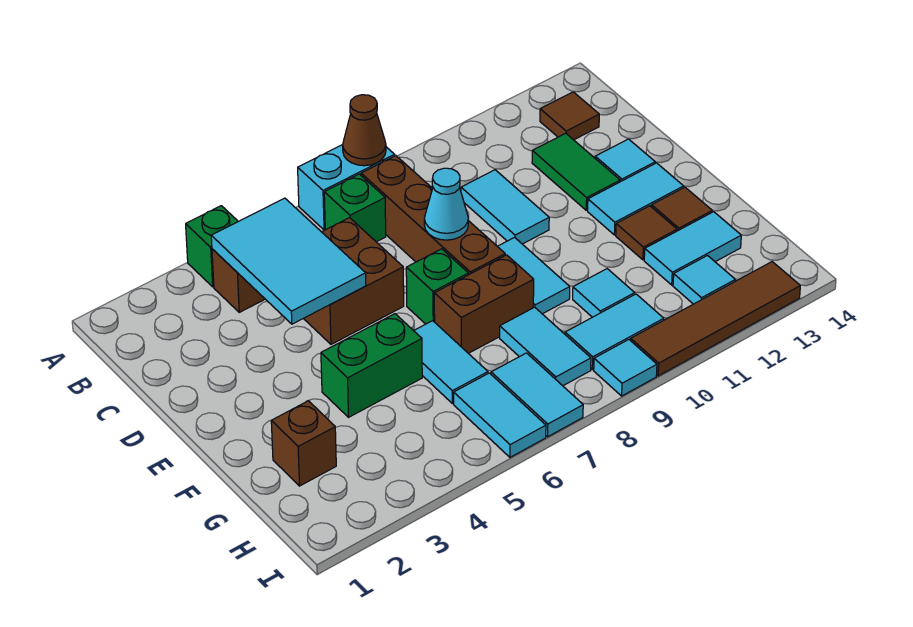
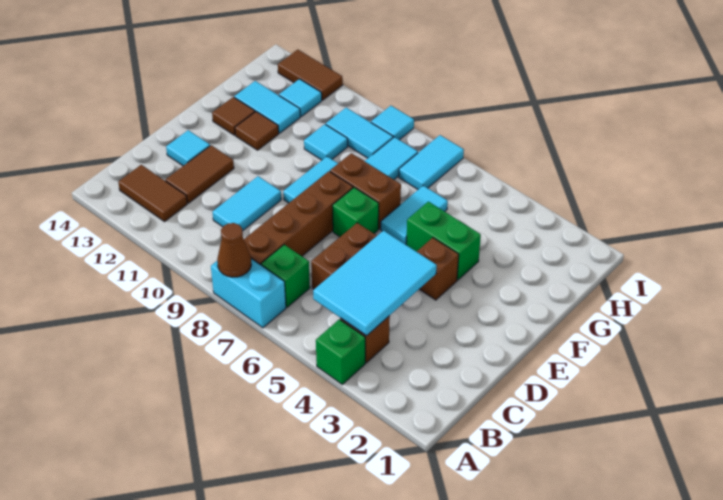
brown tile B13 level 1 -> brown tile B12:B13 level 1
green tile C12:D12 level 1 -> brown tile C12:D12 level 1
cyan cone D8 level 2 -> none
cyan tile E12:E13 level 1 -> none
brown brick G2 level 1 -> brown brick E4 level 1
cyan tile H6:I6 level 1 -> none
brown tile I10:I13 level 1 -> brown tile I12:I13 level 1

